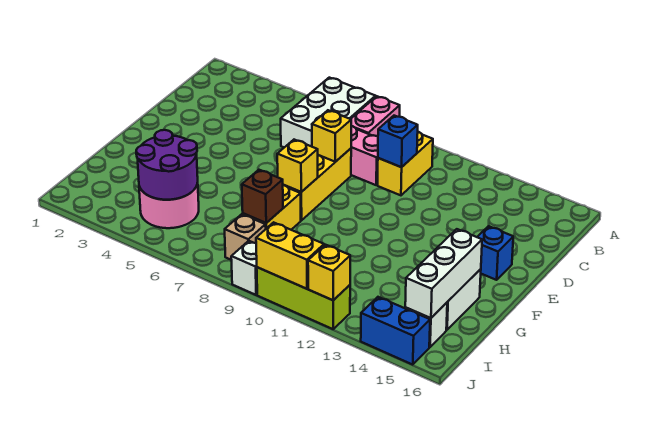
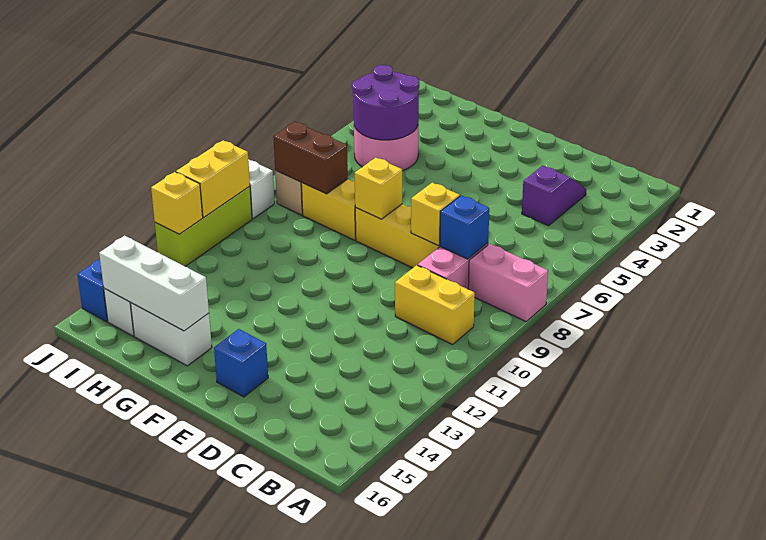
white brick A6:C7 level 1 -> none
none -> purple slope C3:C4 level 1 top 4
blue brick C10 level 2 -> blue brick C8 level 2
brown brick H8 level 2 -> brown brick H8:I8 level 2

